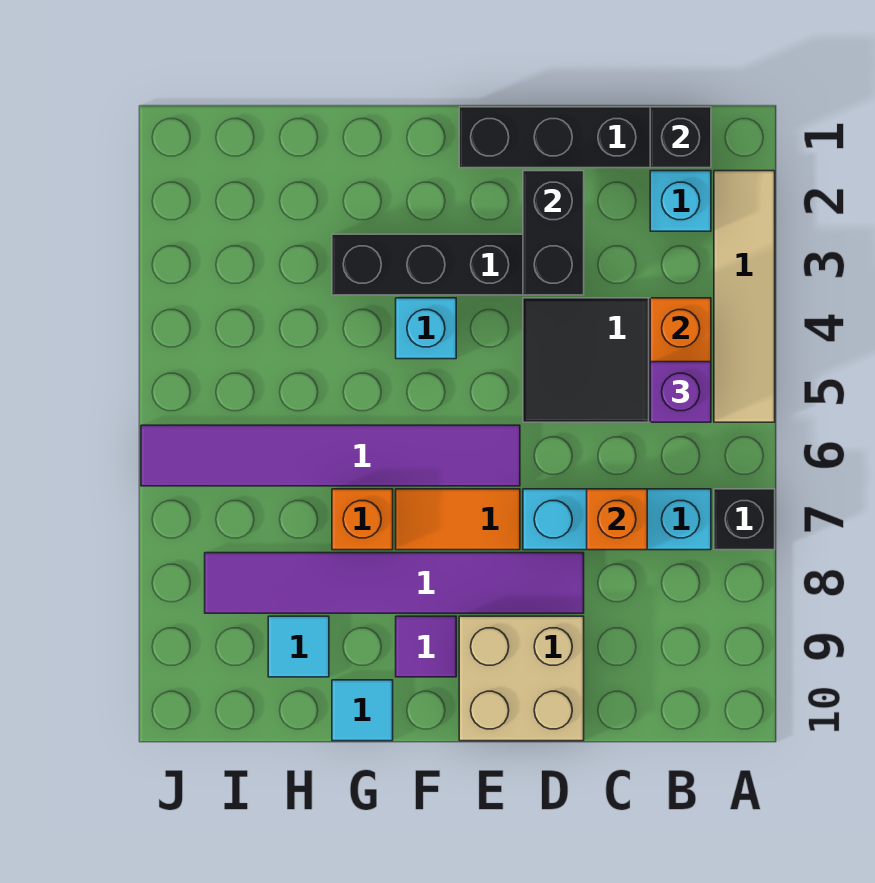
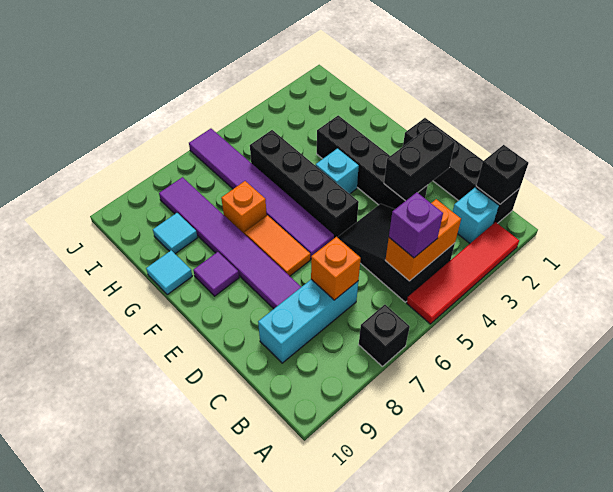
tan tile A2:A5 level 1 -> red tile A2:A5 level 1
cyan brick B7:D7 level 1 -> cyan brick C7:C9 level 1
tan brick D9:E10 level 1 -> none
none -> black brick E5:H5 level 1

